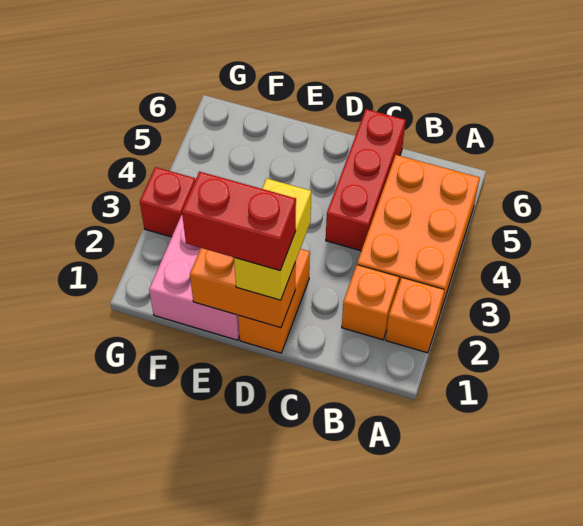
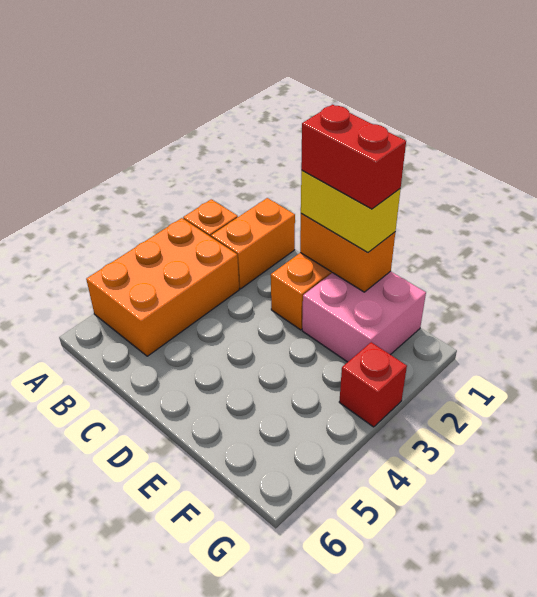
orange brick B2 level 1 -> orange brick B1:B2 level 1
red brick C4:C6 level 1 -> none
yellow brick D1:D2 level 3 -> yellow brick D1:E1 level 3

